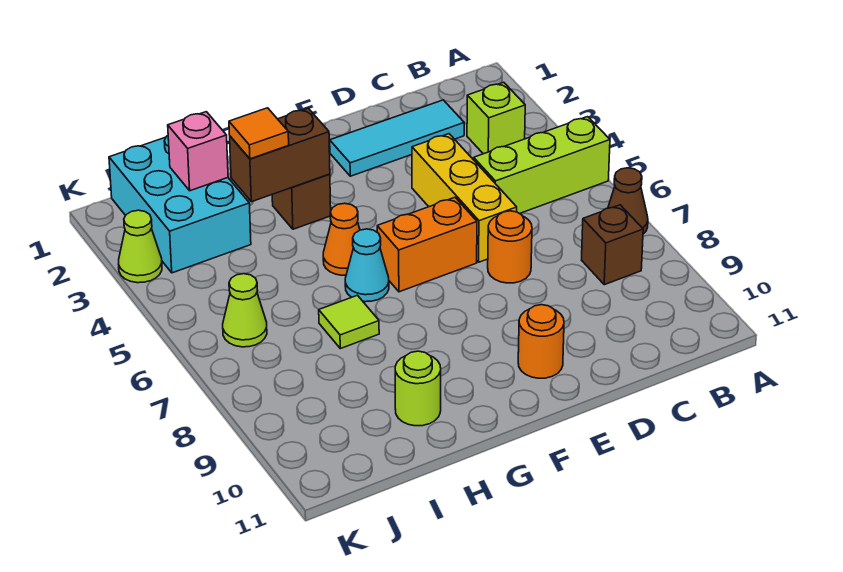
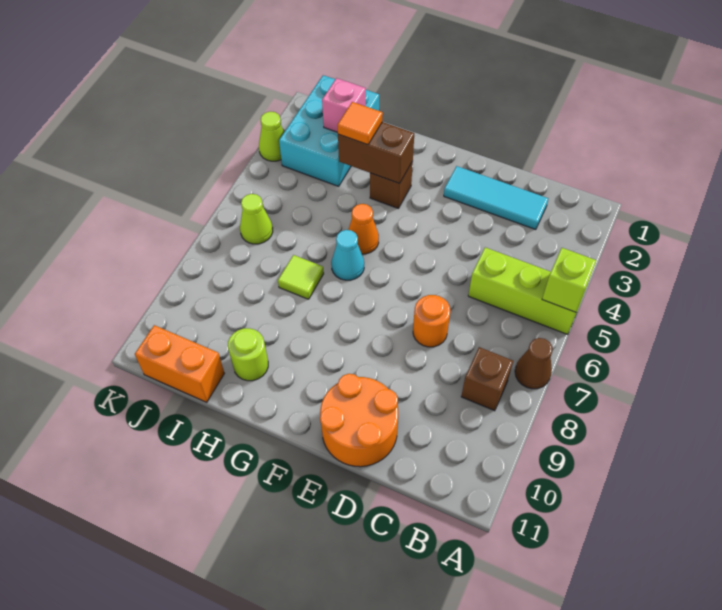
lime brick B3 level 1 -> lime brick A5 level 2
yellow brick D4:D6 level 1 -> none
orange brick E6:F6 level 1 -> orange brick I11:J11 level 1
orange round brick E10 level 1 -> orange round brick D10:E11 level 1

